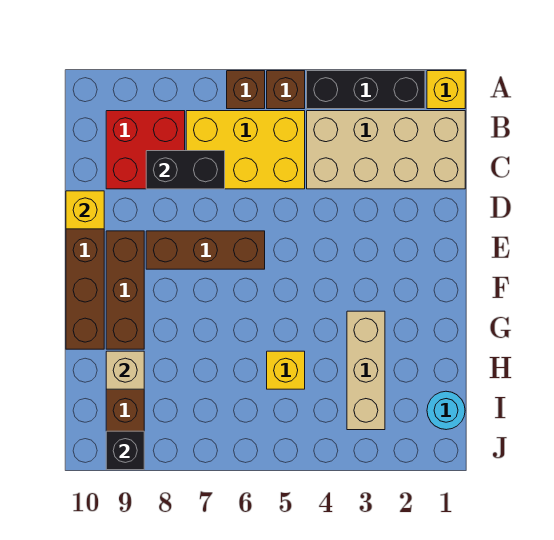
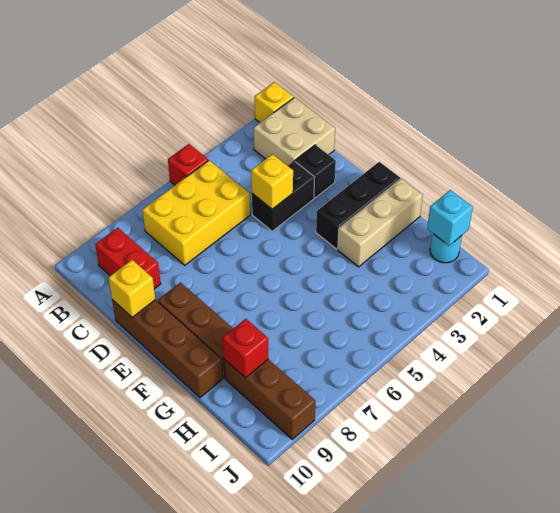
black brick A2:A4 level 1 -> black brick F1:F3 level 1
brown brick A5 level 1 -> red brick A5 level 1
brown brick A6 level 1 -> none
tan brick B1:C4 level 1 -> tan brick B1:C2 level 1
red brick B8:C9 level 1 -> red brick B9:C9 level 1
black brick C7:C8 level 2 -> black brick D3:D4 level 1
brown brick E6:E8 level 1 -> none
tan brick G3:I3 level 1 -> tan brick G1:G3 level 1
yellow brick H5 level 1 -> yellow brick D4 level 2
tan brick H9 level 2 -> red brick H9 level 2
none -> cyan brick I1 level 2
black brick J9 level 2 -> black brick D2 level 1

